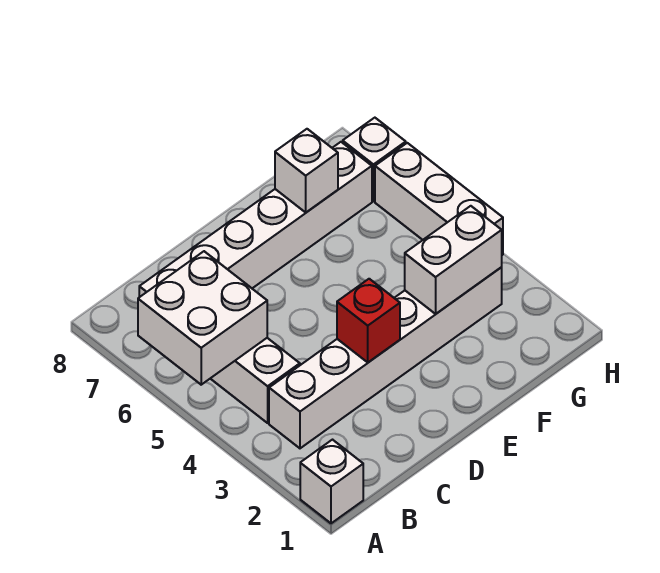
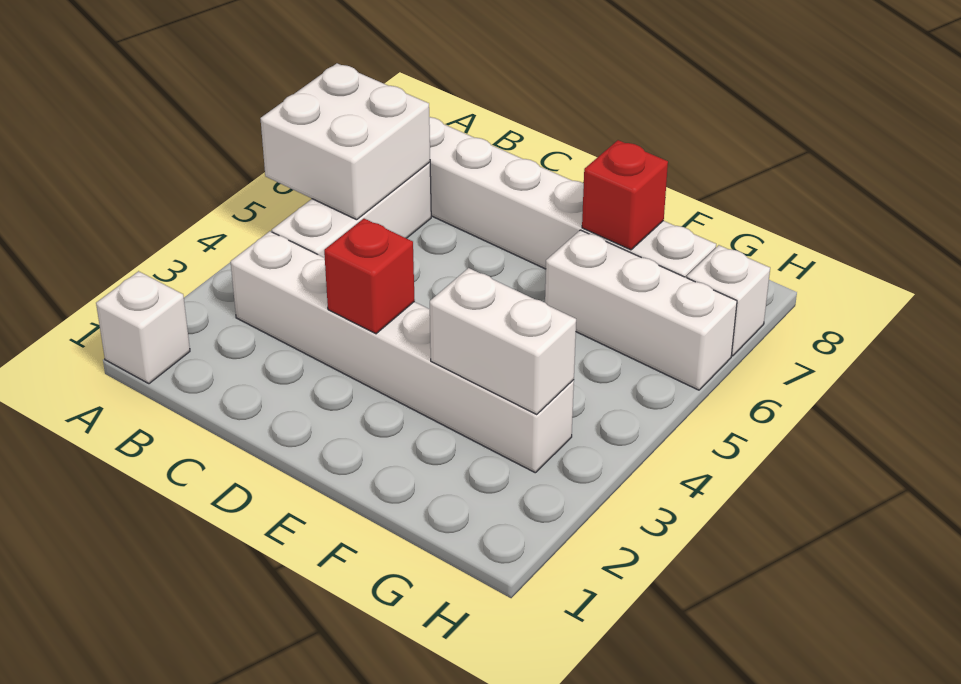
white brick F7 level 2 -> red brick F7 level 2
white brick H4:H6 level 1 -> white brick F6:H6 level 1

